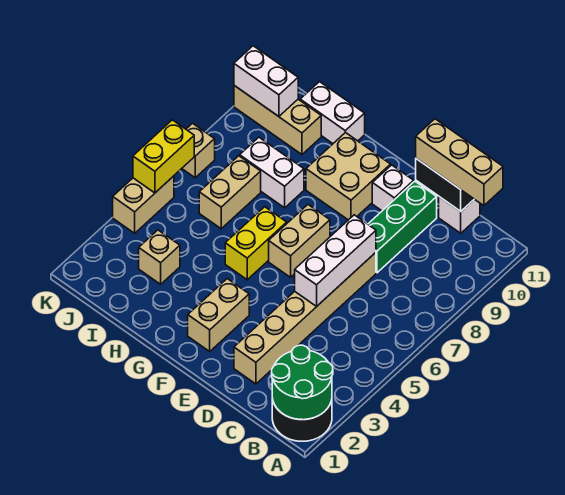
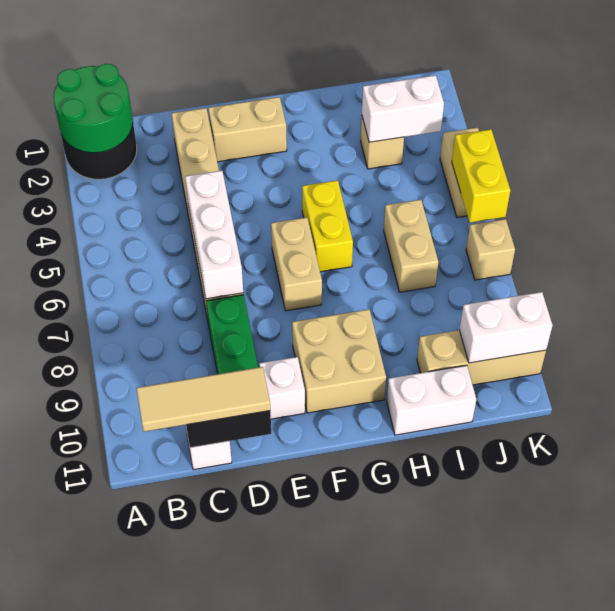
tan brick B11:D11 level 3 -> tan tile B11:D11 level 3
tan brick F2:F3 level 1 -> tan brick E2:F2 level 1
white brick H8:I8 level 1 -> white brick I3:J3 level 2

